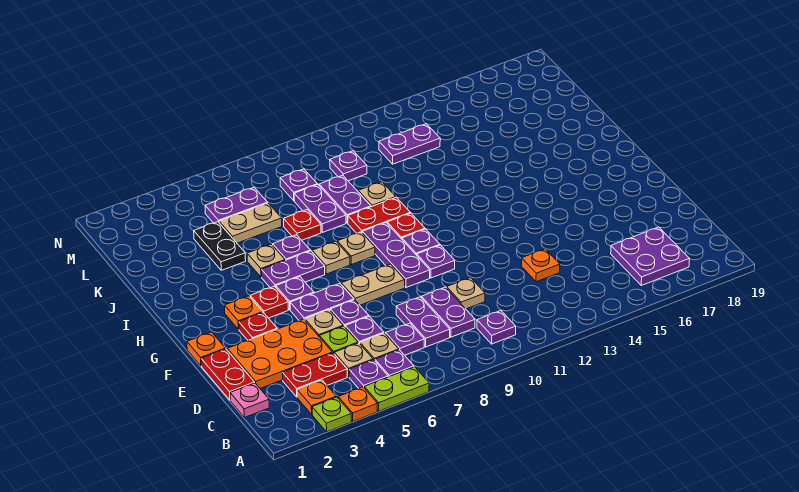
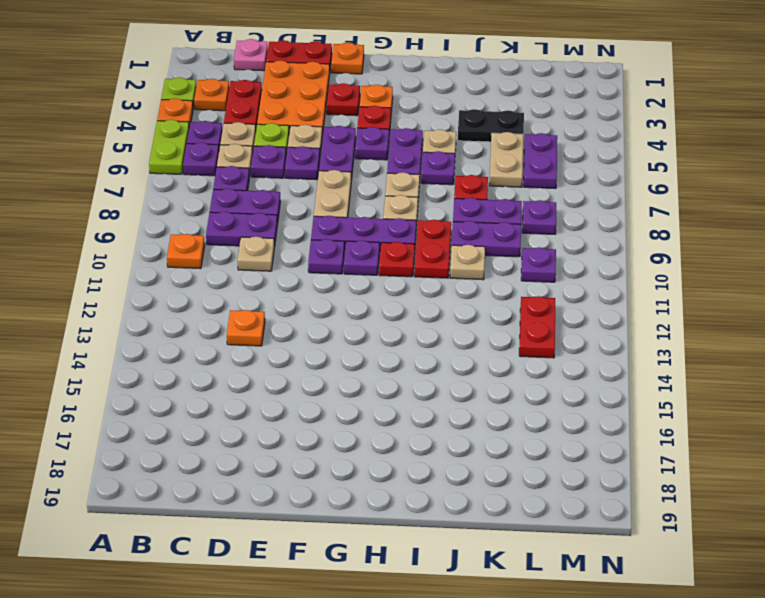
purple plate B10 level 1 -> orange plate B10 level 1
purple plate B16:C17 level 1 -> none
purple plate L12:L13 level 1 -> red plate L12:L13 level 1

